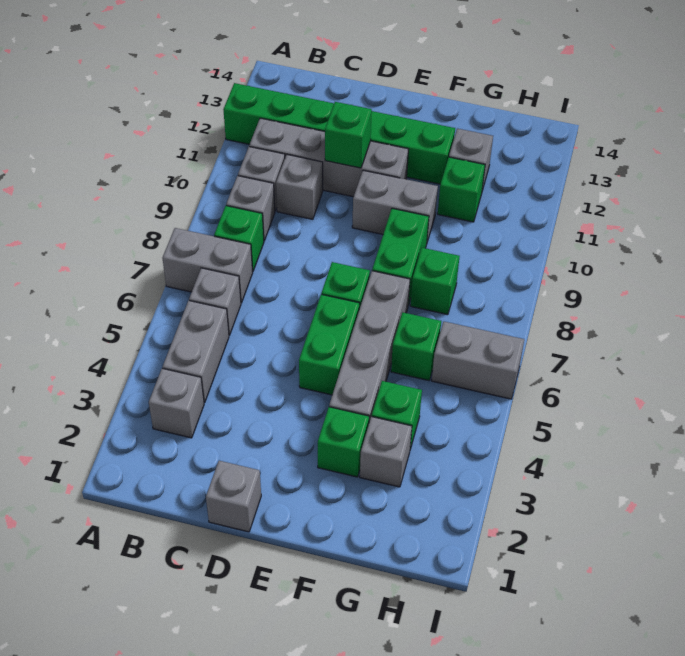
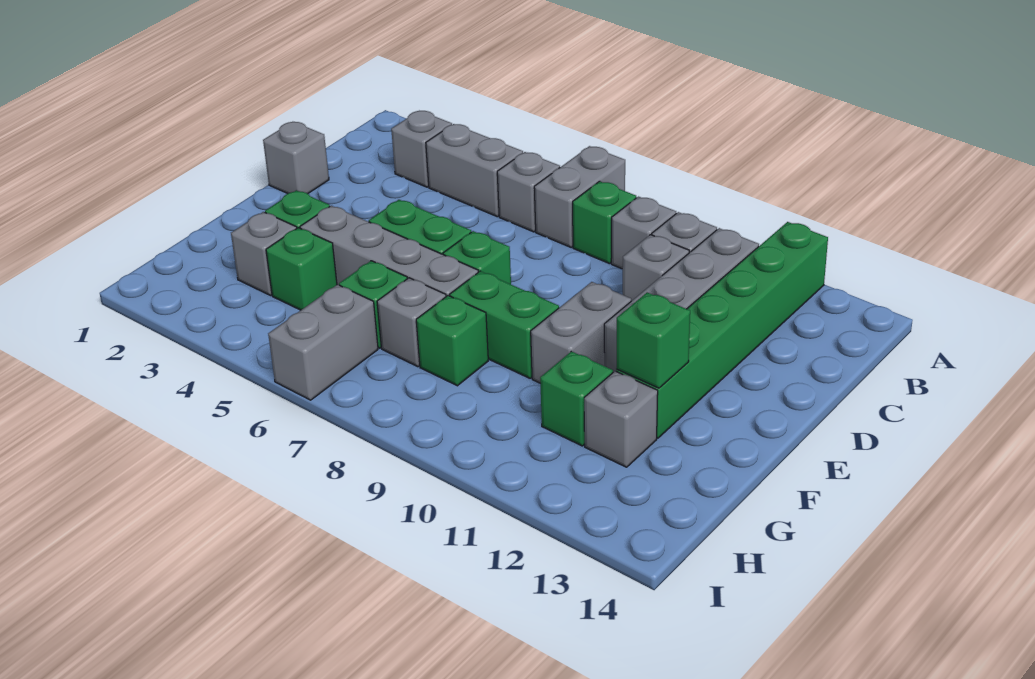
green brick D11 level 2 -> green brick F12 level 2
none -> grey brick G7 level 1

